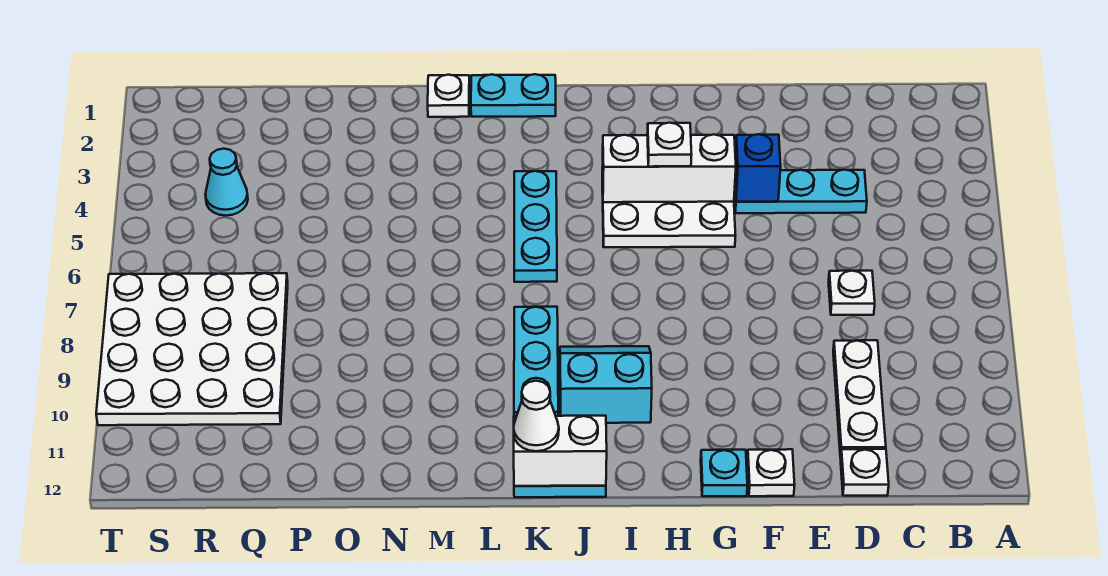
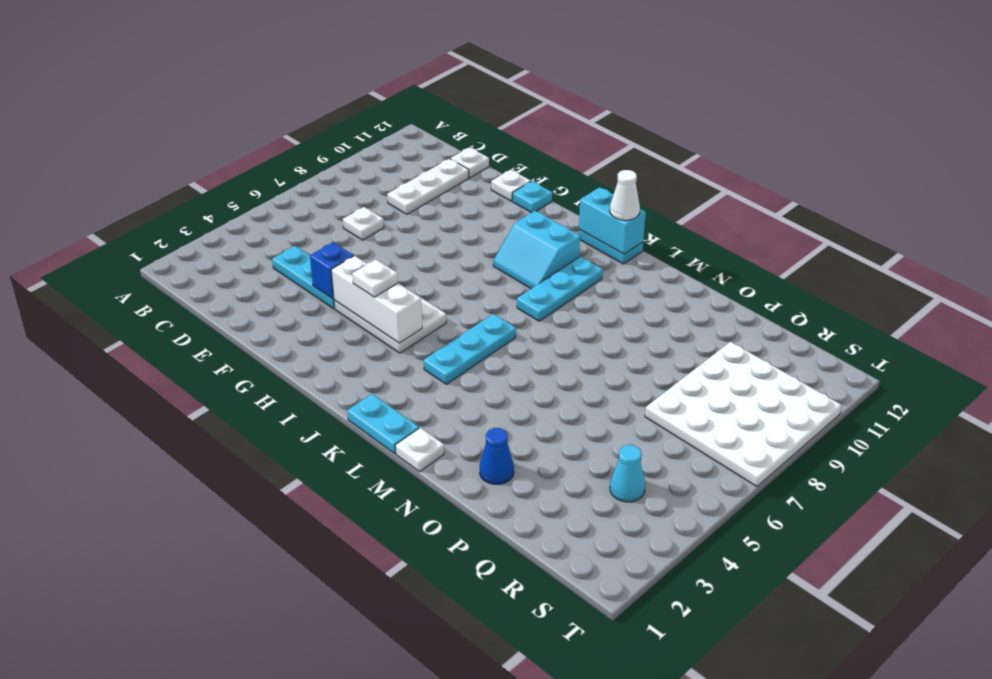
white brick J12:K12 level 2 -> cyan brick J12:K12 level 2
none -> blue cone O2 level 1

